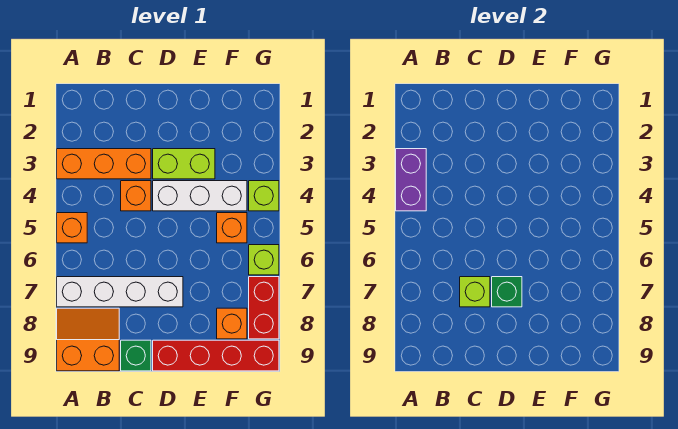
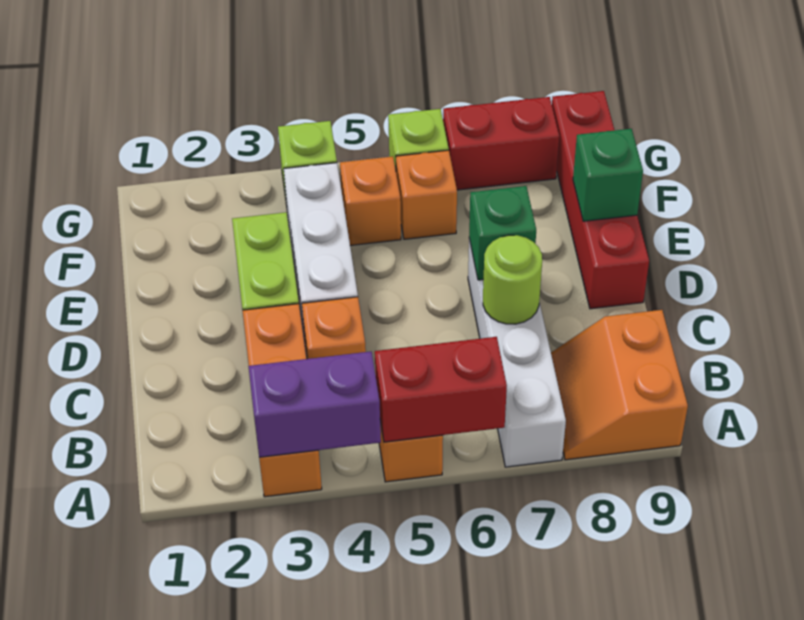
none -> red brick A5:A6 level 2
lime brick C7 level 2 -> lime round brick C7 level 2
green brick C9 level 1 -> green brick E9 level 2
orange brick F8 level 1 -> orange brick F6 level 1

